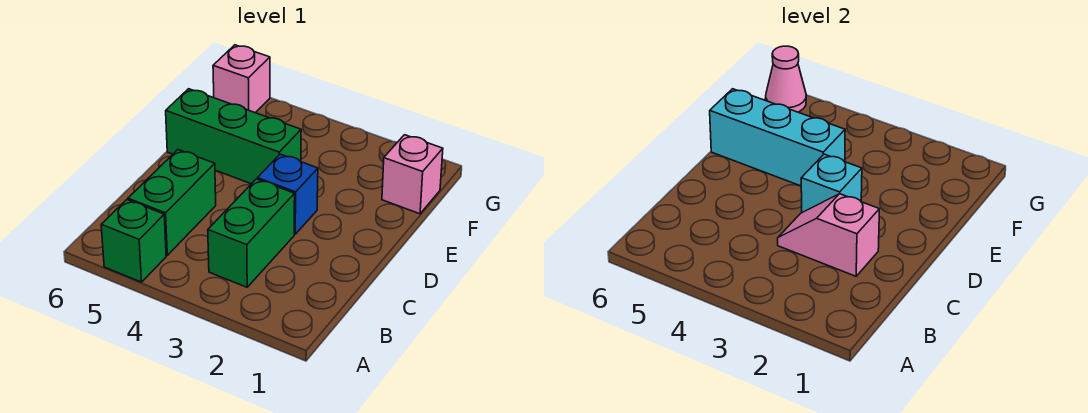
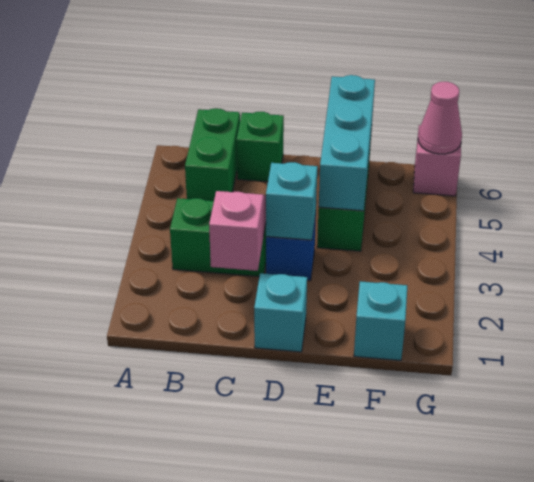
green brick A5 level 1 -> green brick C6 level 1
green brick B5:C5 level 1 -> green brick B5:B6 level 1
none -> cyan brick D1 level 1
pink brick F1 level 1 -> cyan brick F1 level 1

